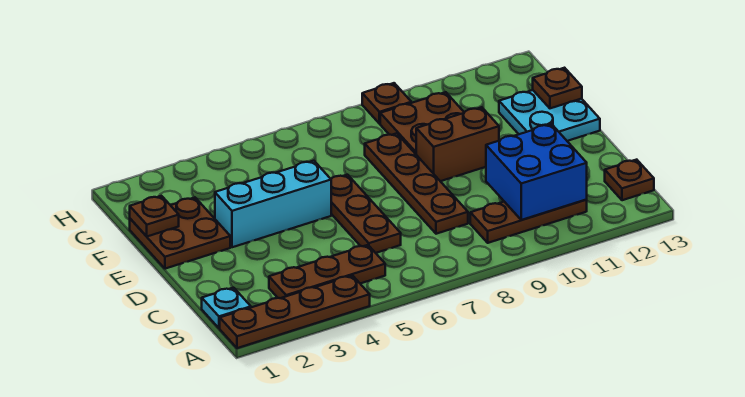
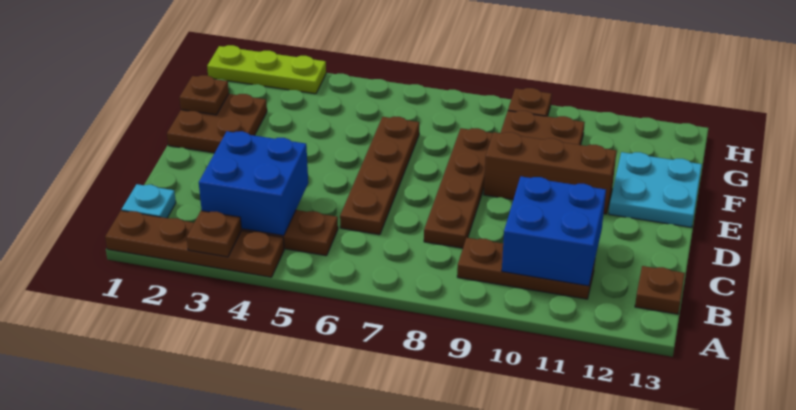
none -> blue brick B3:C4 level 2
brown plate C6:E6 level 1 -> brown plate C6:F6 level 1
cyan brick E3:E5 level 1 -> none
brown brick E9:E10 level 1 -> brown brick E9:E11 level 1
brown plate F13 level 2 -> brown plate A3 level 2
none -> lime plate H1:H3 level 1

